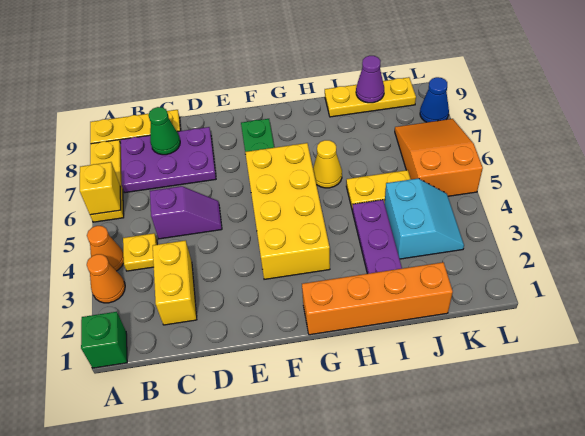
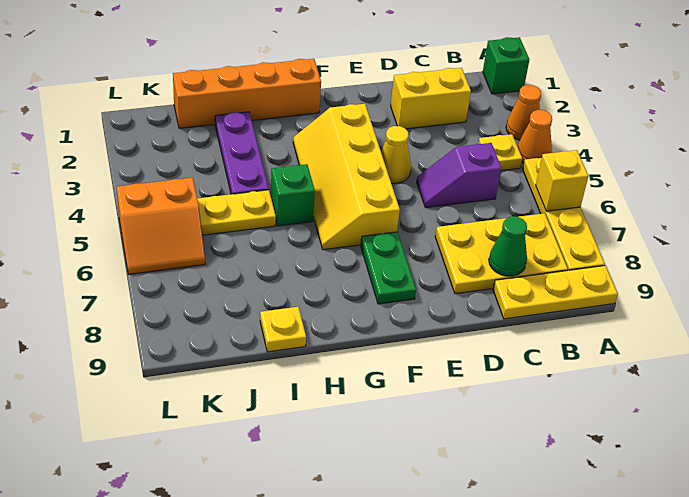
yellow plate A6:A8 level 1 -> yellow plate A5:A8 level 1
purple plate B7:D8 level 1 -> yellow plate B7:D8 level 1
yellow brick C2:C3 level 1 -> yellow brick C2:D2 level 1
yellow brick F3:G6 level 1 -> yellow slope F3:G6 level 1 top F
none -> green brick H5 level 1
yellow cone H6 level 1 -> yellow cone E4 level 1
yellow plate I9:K9 level 1 -> yellow plate I9 level 1
cyan slope J3:K4 level 1 top J -> none
purple cone J9 level 2 -> none
orange slope K5:L7 level 1 top 5 -> orange slope K5:L6 level 1 top 5
blue cone L8 level 1 -> none

